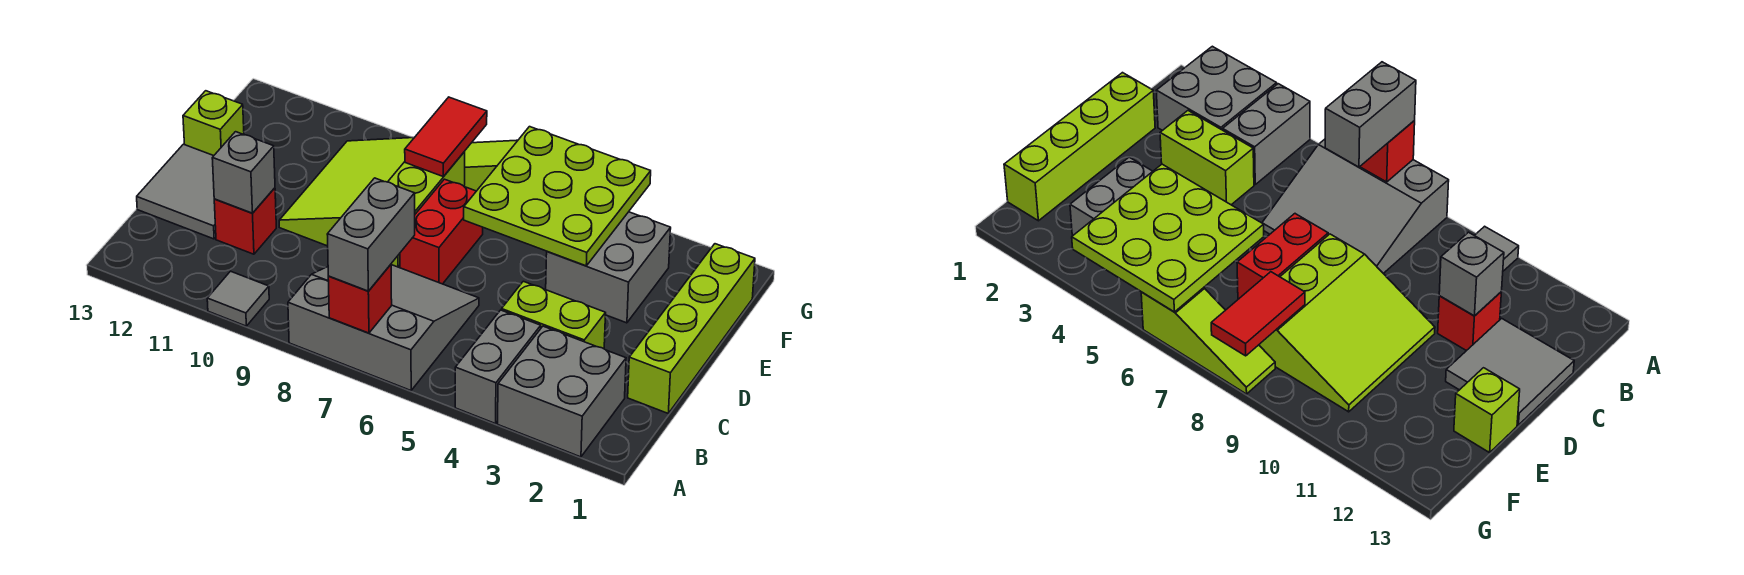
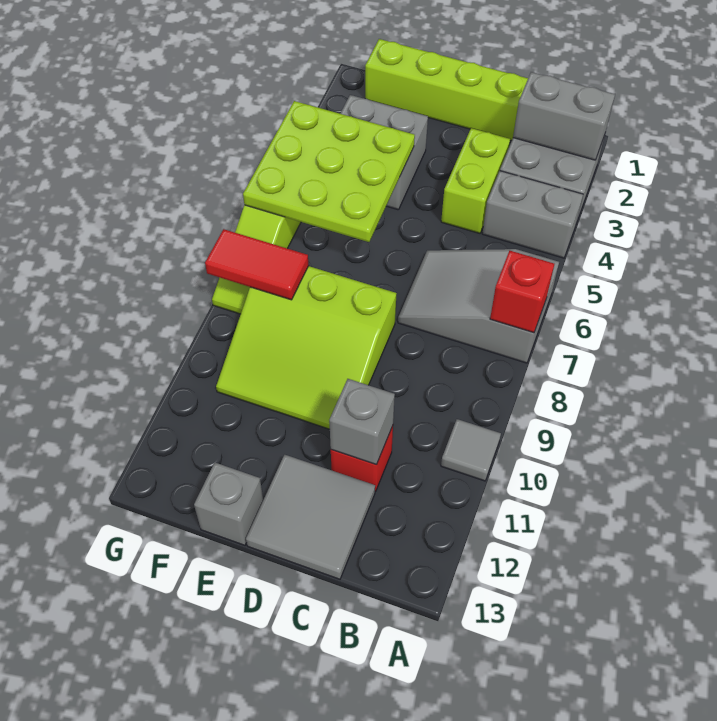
grey slope A6:C8 level 1 top A -> grey slope A6:C7 level 1 top A
grey brick A7:B7 level 3 -> grey brick A2:B2 level 2
red brick D7:E7 level 1 -> none
lime brick E13 level 1 -> grey brick E13 level 1

